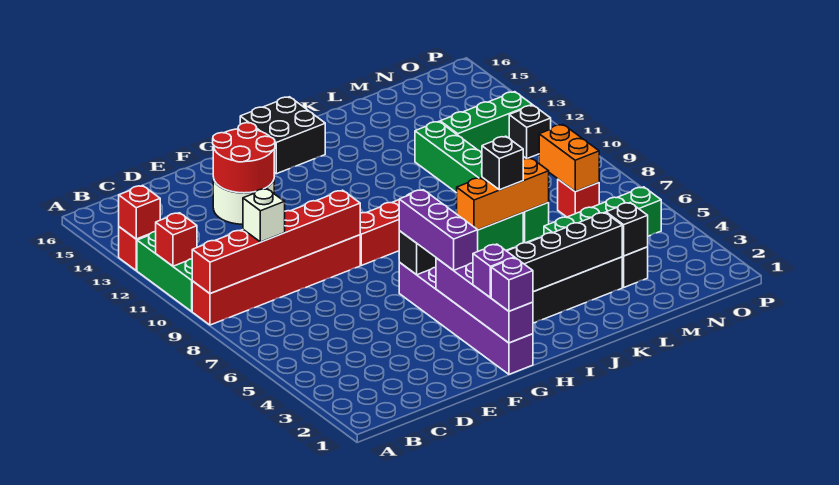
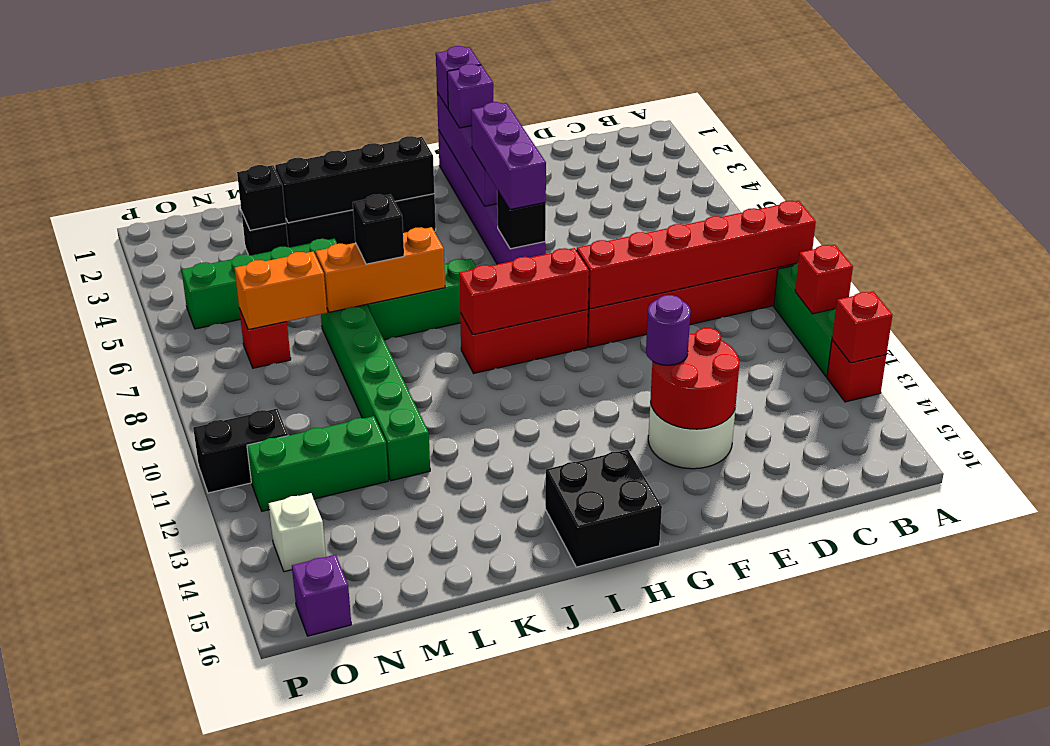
white brick C9 level 3 -> white brick O14 level 1
none -> purple round brick F13 level 3
none -> red brick G9:I9 level 2
orange brick N7:N8 level 2 -> orange brick M7:N7 level 2
black brick O11 level 1 -> black brick O11:P11 level 1
none -> purple brick O16 level 1

